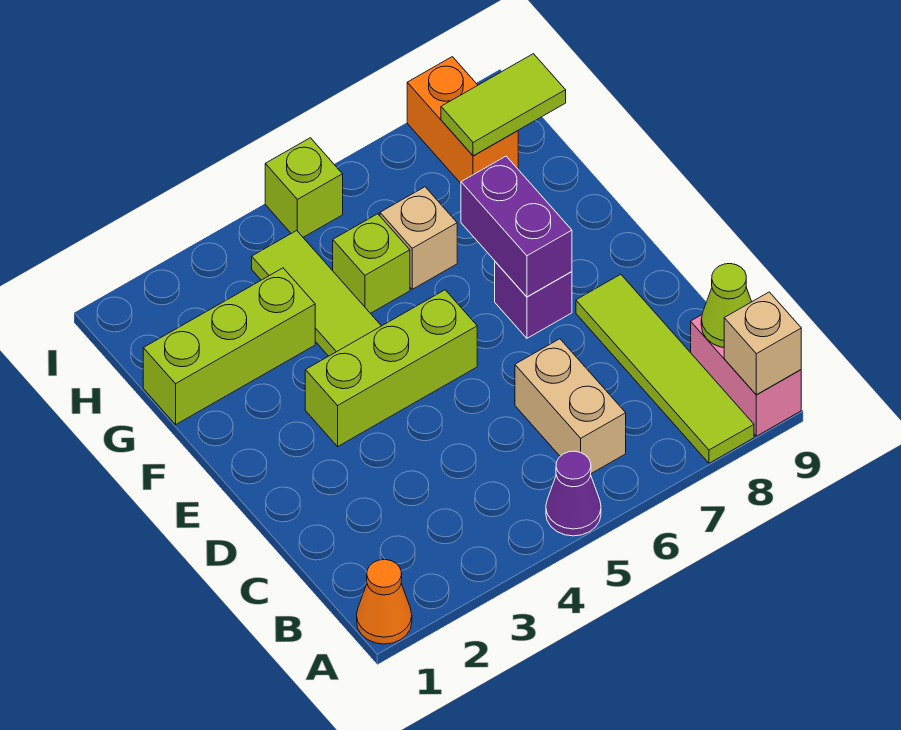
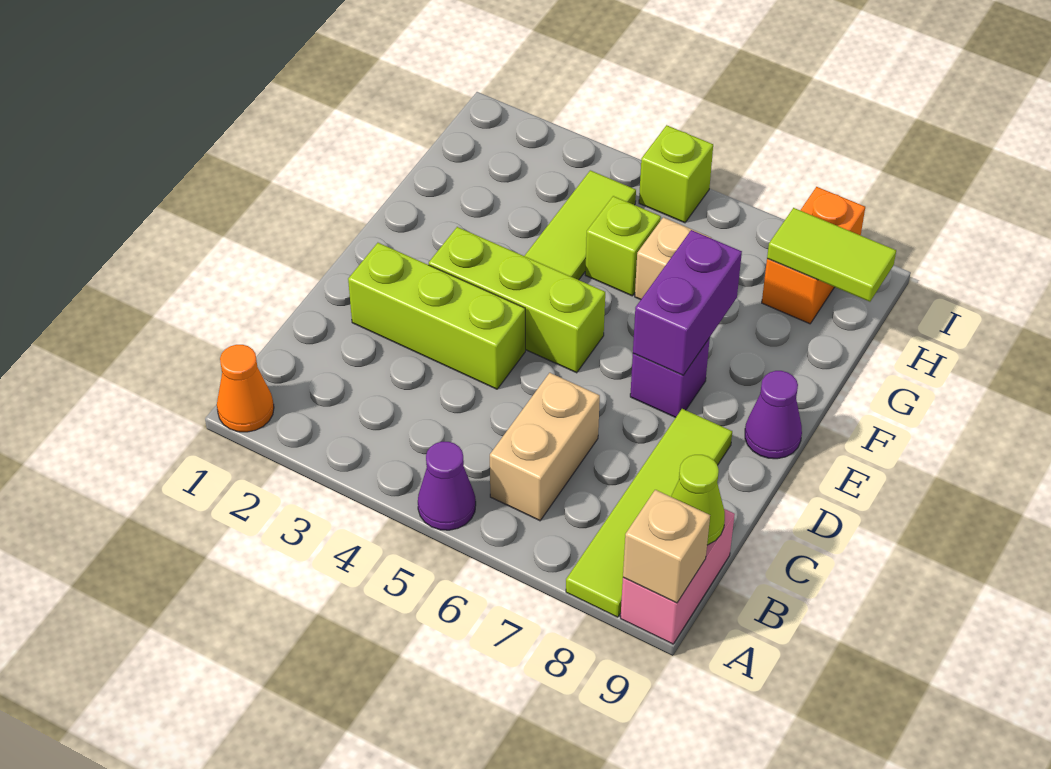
none -> purple cone E9 level 1
lime brick G1:G3 level 1 -> lime brick D2:D4 level 1

